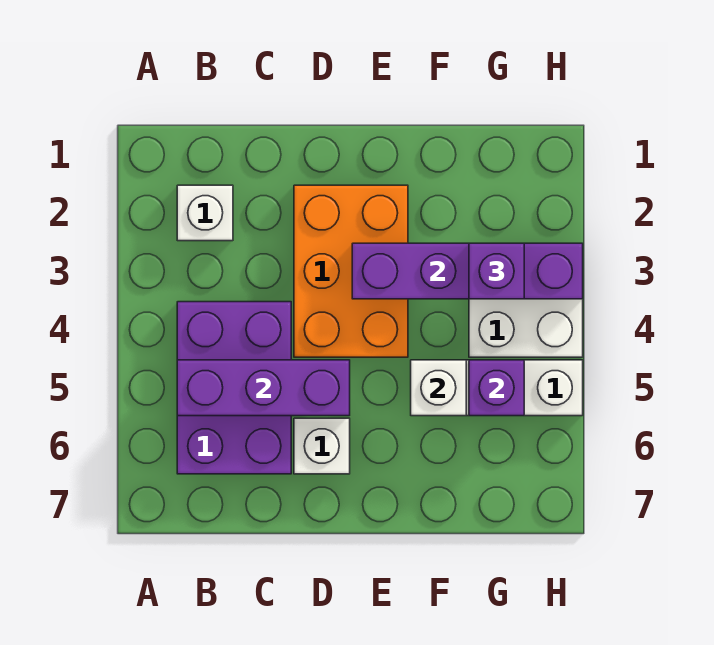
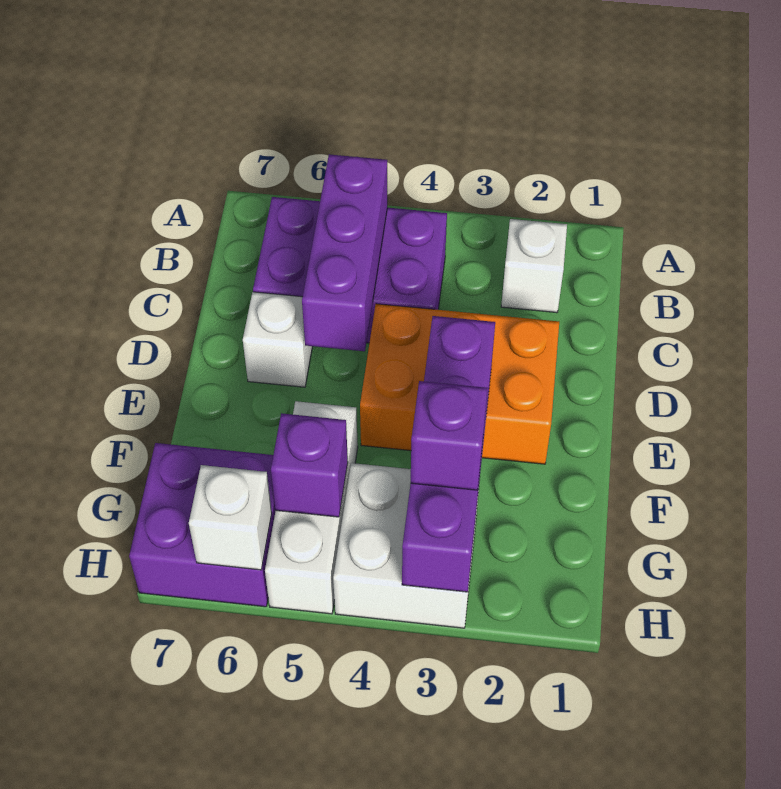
white brick F5 level 2 -> white brick H6 level 2
none -> purple brick G6:H7 level 1

